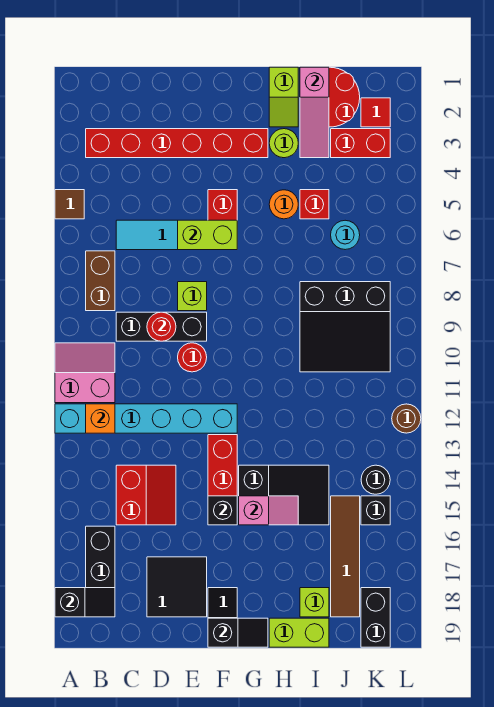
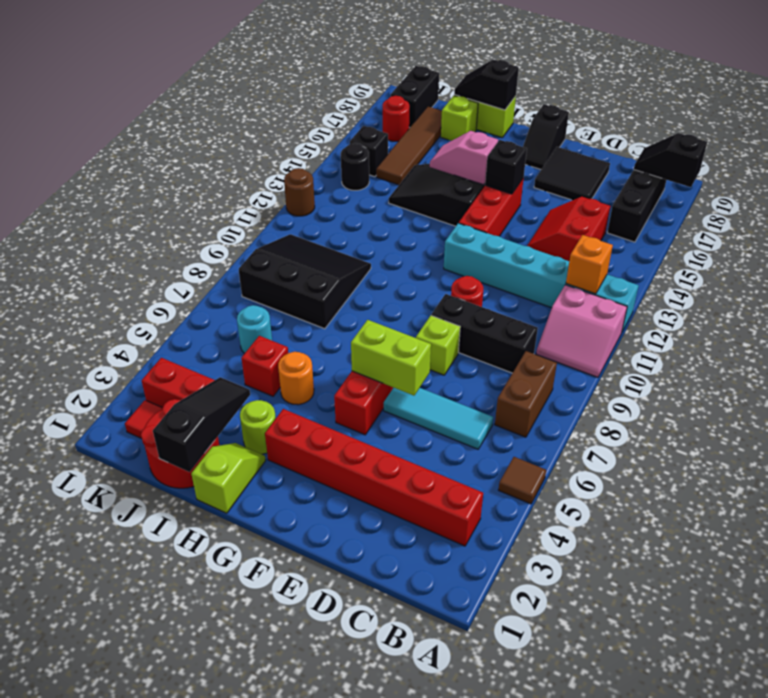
red round brick D9 level 2 -> red round brick K17 level 1
black slope F19:G19 level 2 top F -> black slope H19:I19 level 2 top H
pink slope I1:I3 level 2 top 1 -> black slope I1:I3 level 2 top 1

